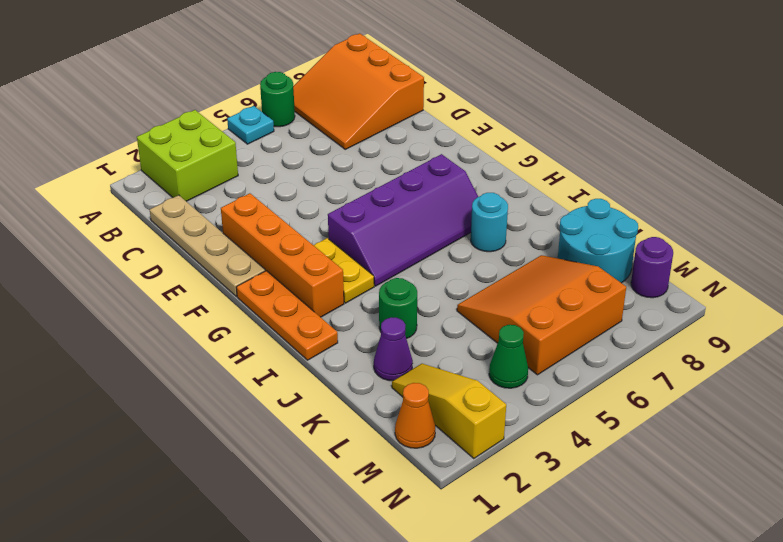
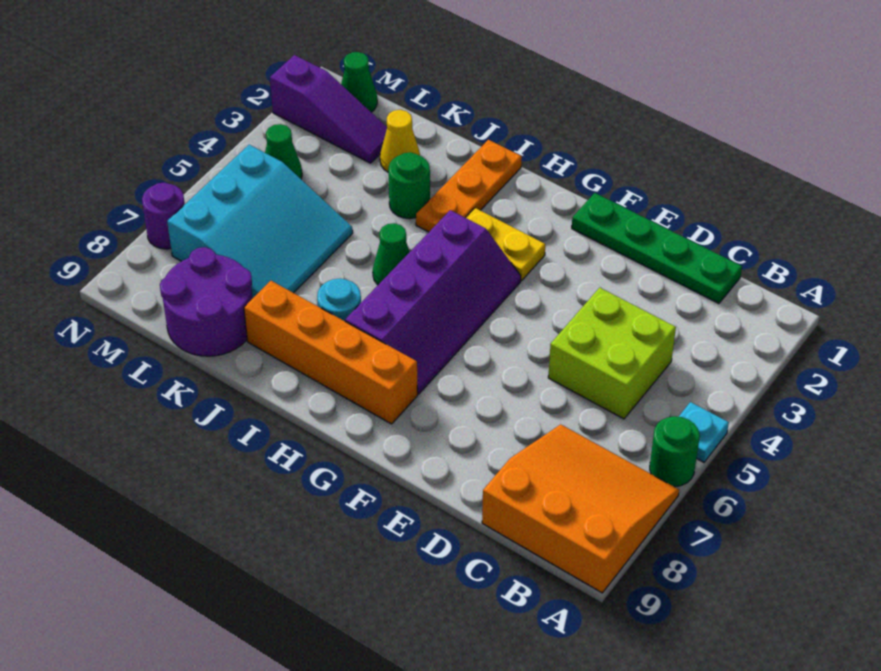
lime brick A2:B3 level 1 -> lime brick C4:D5 level 1
tan plate C1:F1 level 1 -> green plate C1:F1 level 1
orange brick E2:H2 level 1 -> orange brick G8:J8 level 1
orange plate G1:I1 level 1 -> orange plate I1:I3 level 1
purple slope G4:H7 level 1 top G -> purple slope G4:H7 level 1 top H
none -> green cone I5 level 1
purple cone K2 level 1 -> yellow cone K2 level 1
orange slope K5:M7 level 1 top M -> cyan slope K5:M7 level 1 top M
cyan round brick K8:L9 level 1 -> purple round brick K8:L9 level 1
yellow slope L2:N2 level 1 top N -> purple slope L2:N2 level 1 top N
orange cone M1 level 1 -> green cone M1 level 1
purple round brick M9 level 1 -> purple round brick N7 level 1

